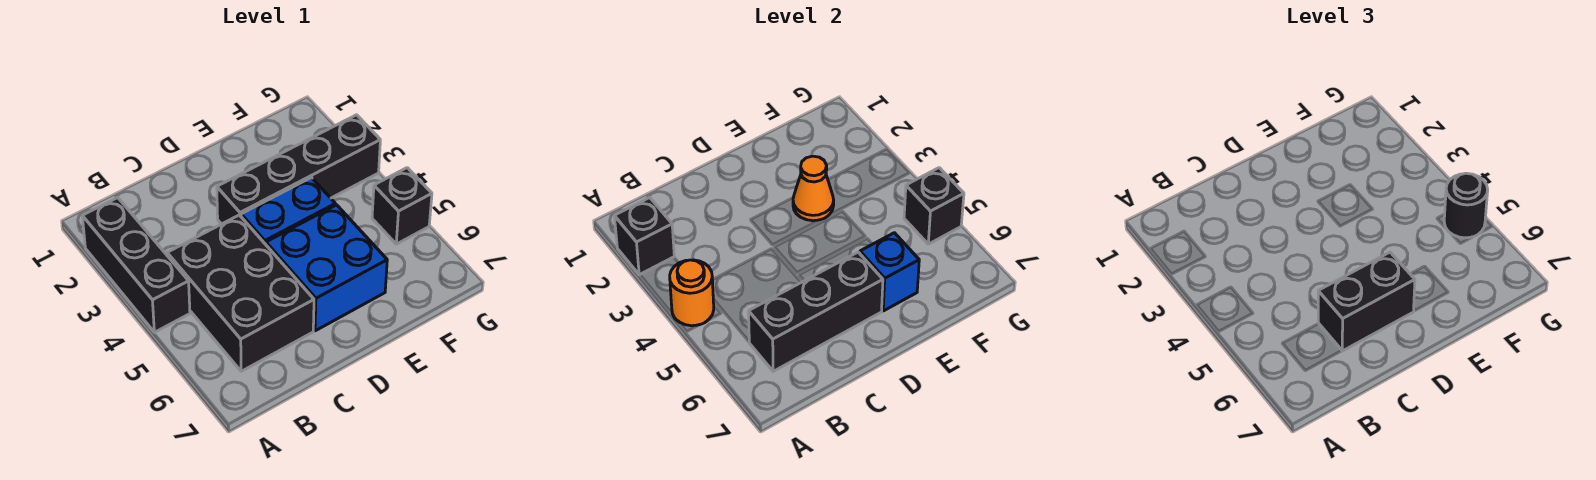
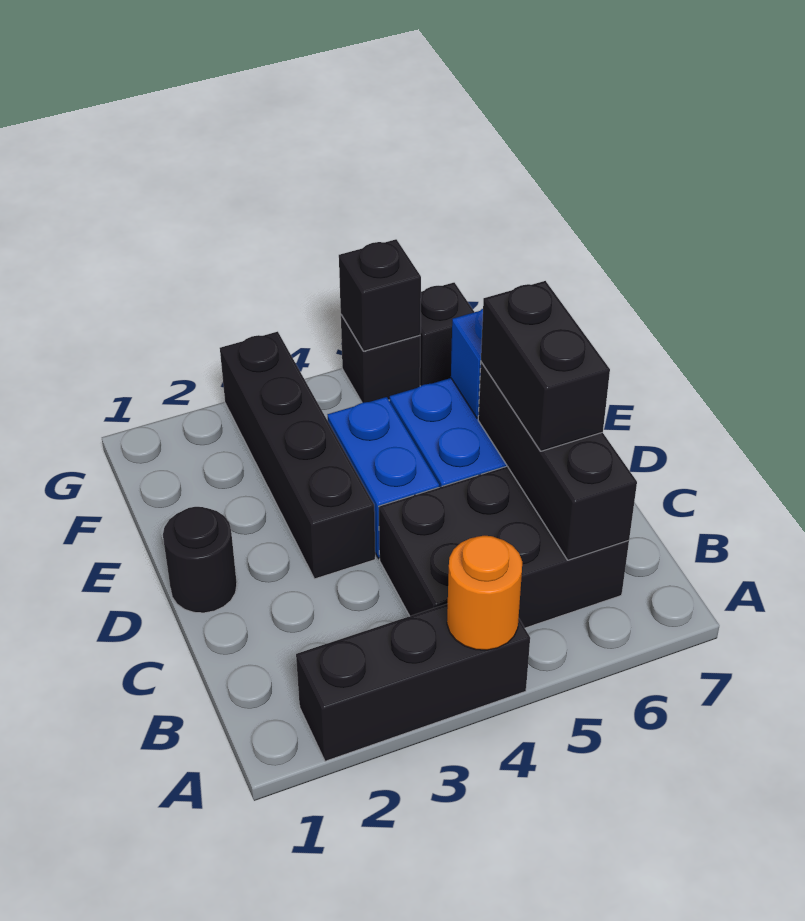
black brick A2 level 2 -> black brick G6 level 1
orange cone E3 level 2 -> none
black round brick G5 level 3 -> black round brick D1 level 1

